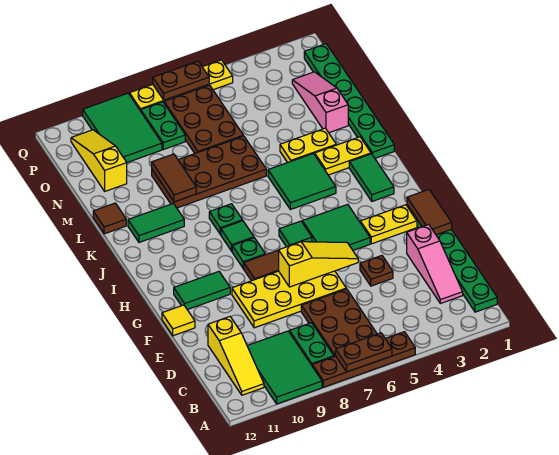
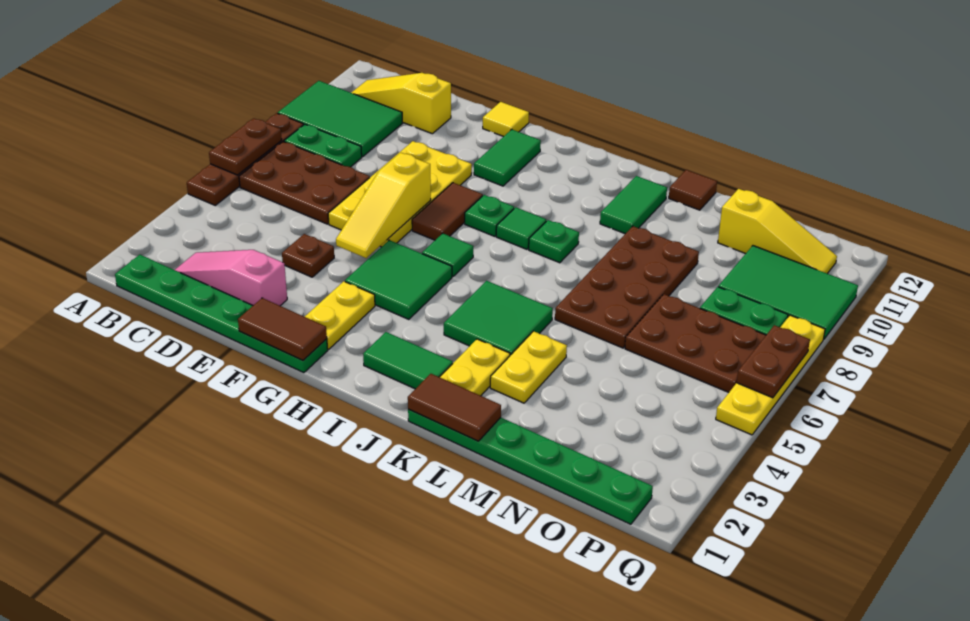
brown tile L9:M9 level 2 -> brown tile K1:L1 level 2
pink slope M2:O2 level 1 top M -> none

